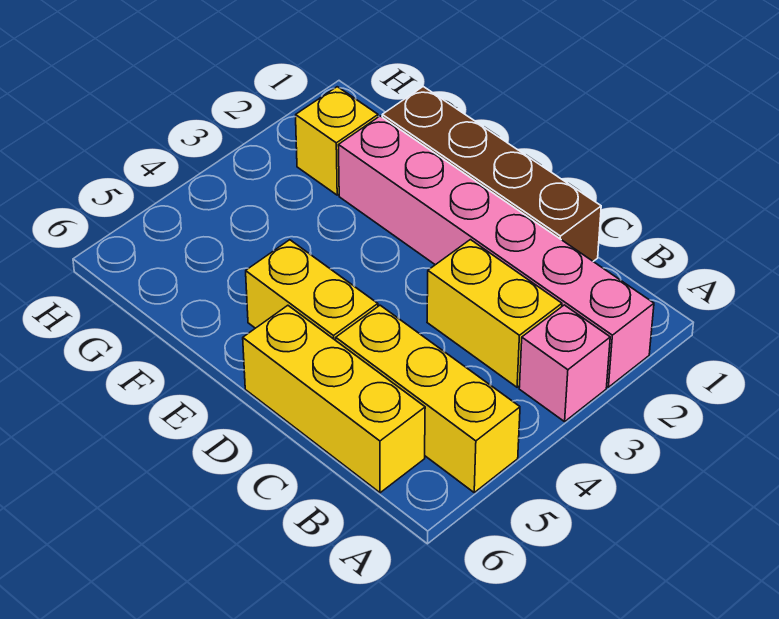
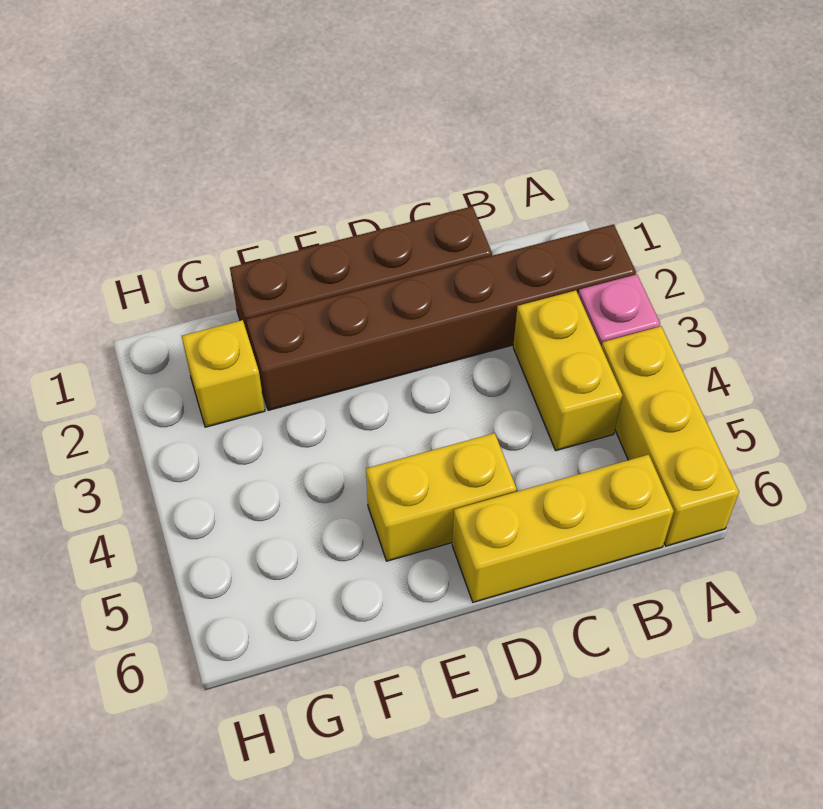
pink brick A2:F2 level 1 -> brown brick A2:F2 level 1
yellow brick A5:C5 level 1 -> yellow brick A4:A6 level 1
yellow brick B3:C3 level 1 -> yellow brick B3:B4 level 1

